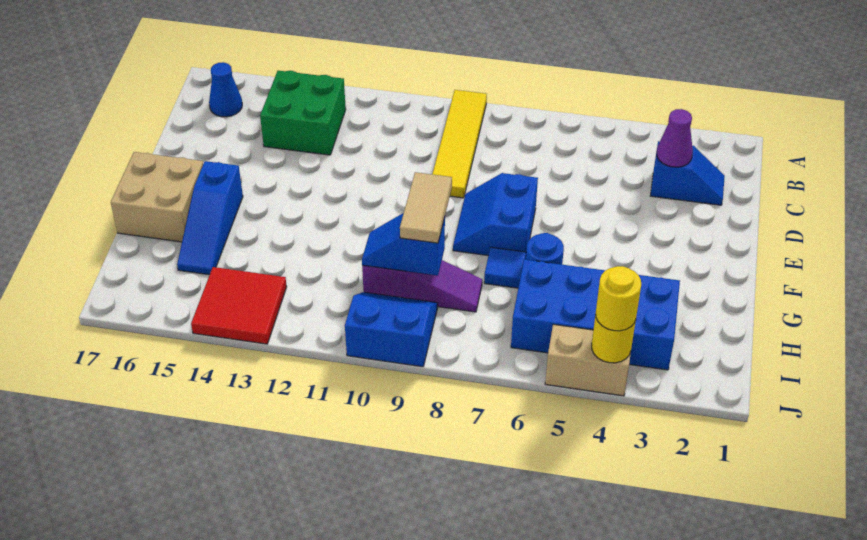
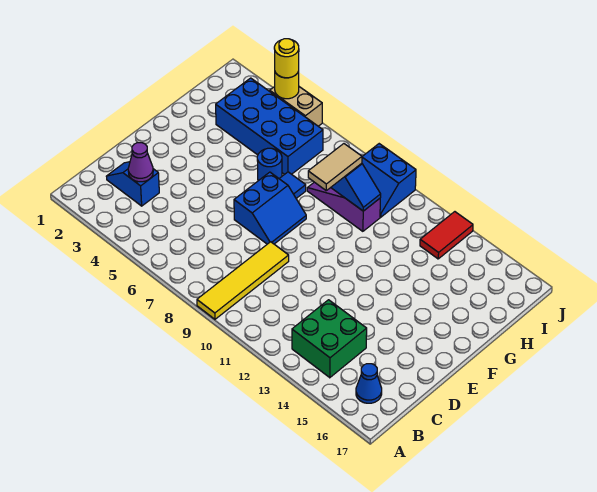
blue slope F15:H15 level 1 top F -> none
tan brick F16:G17 level 1 -> none
red tile I13:J14 level 1 -> red tile I13:J13 level 1

